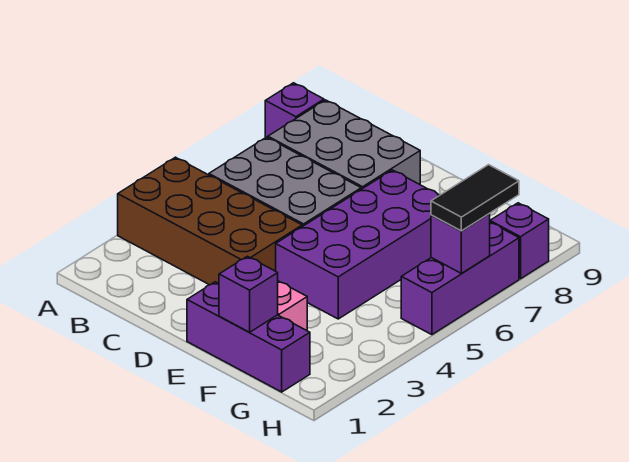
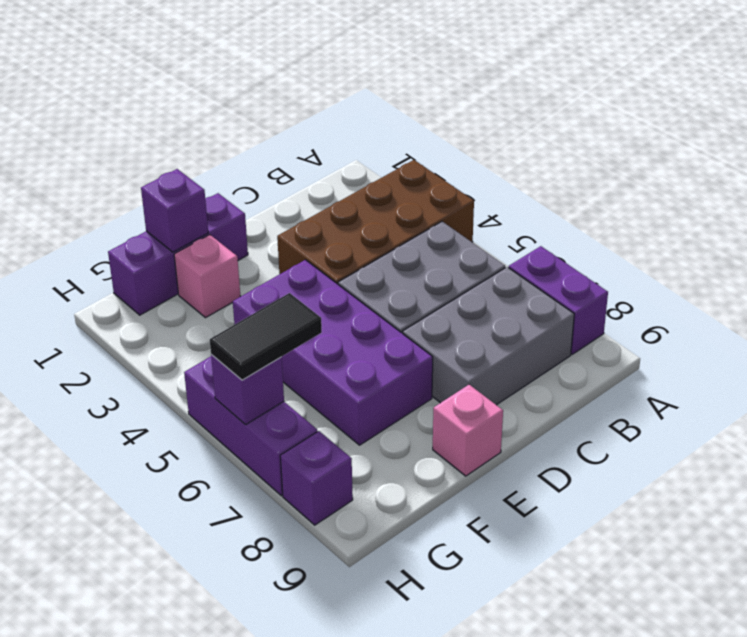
purple brick A8 level 1 -> purple brick A7:A8 level 1
none -> pink brick E9 level 1
black tile H6:H7 level 3 -> black tile G6:H6 level 3

